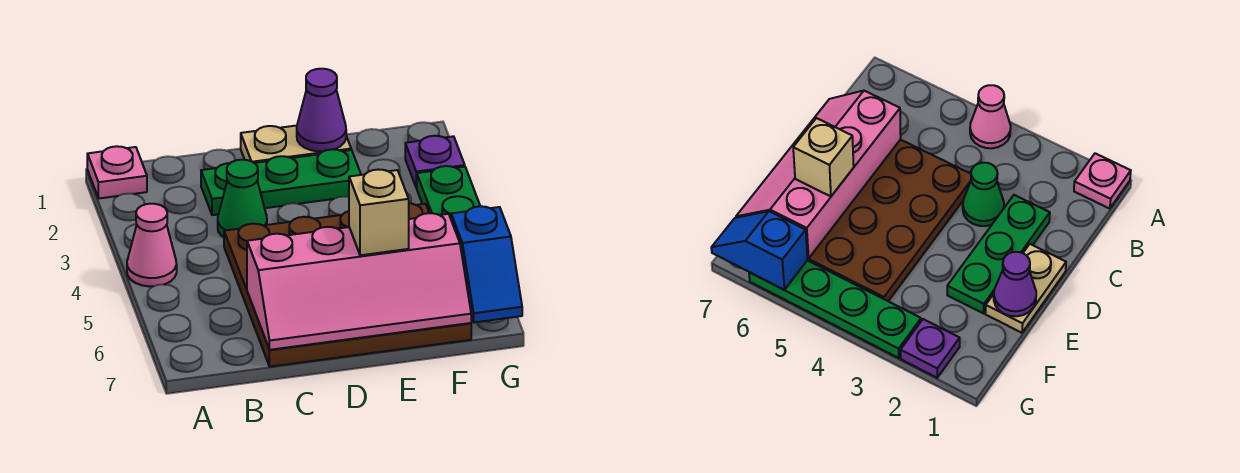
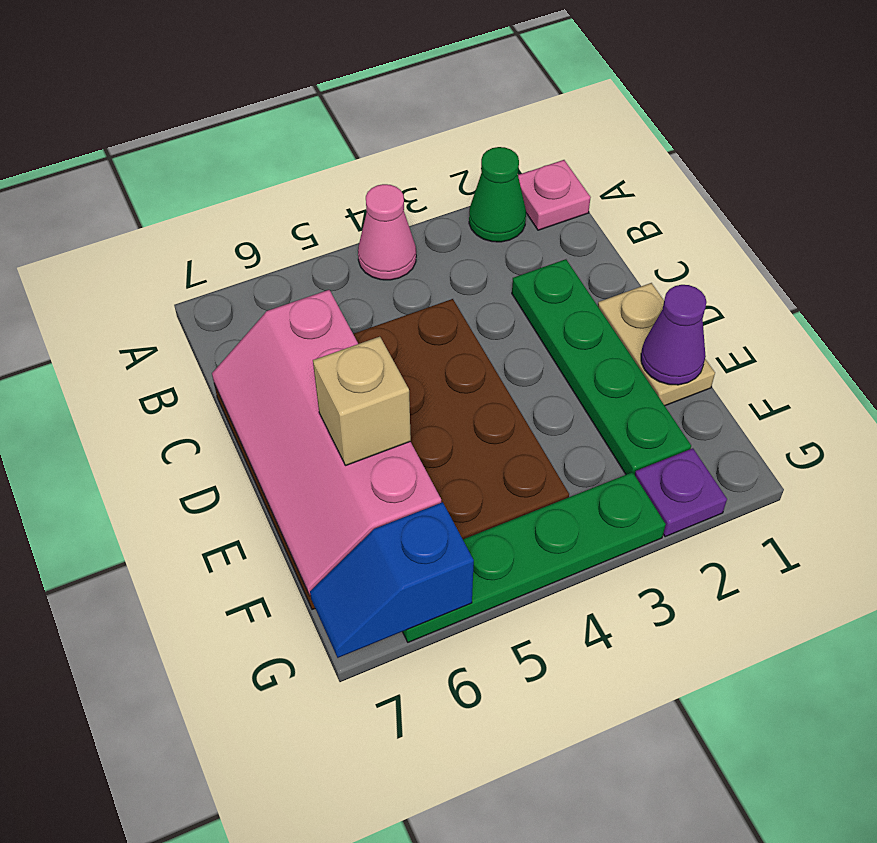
green plate C2:E2 level 1 -> green plate C2:F2 level 1
green cone C3 level 1 -> green cone A2 level 1

